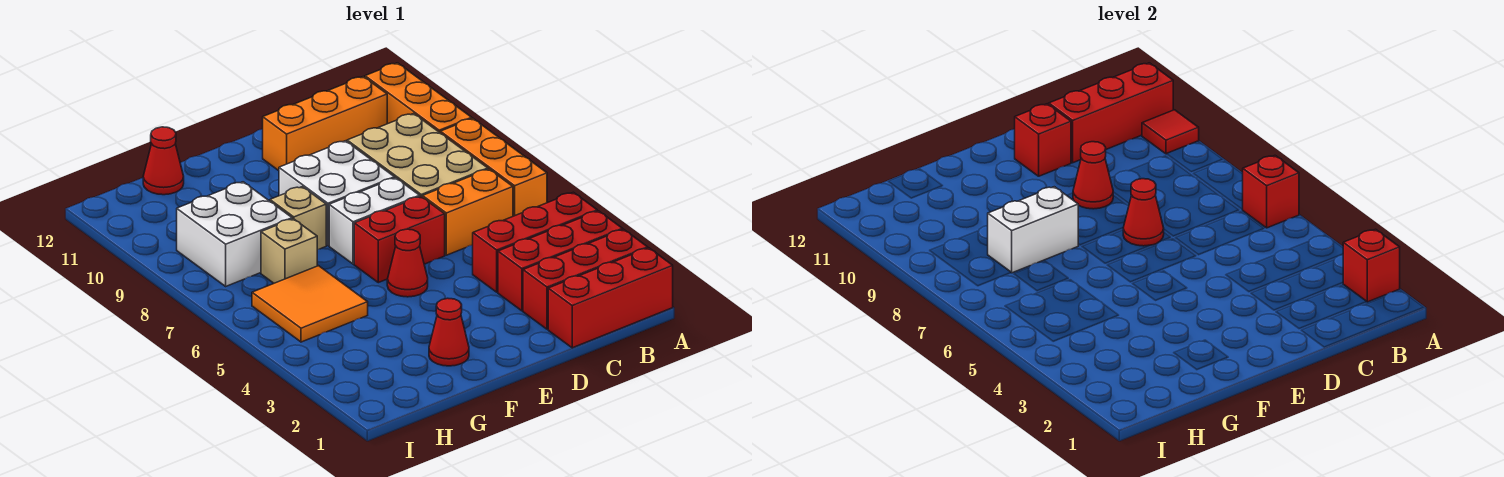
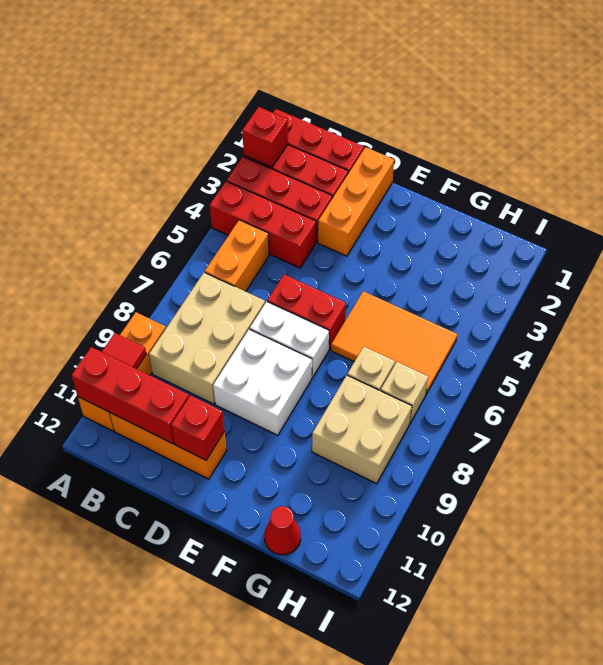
orange brick A6:A8 level 1 -> orange brick D1:D3 level 1
red brick A6 level 2 -> none
orange brick B6:C6 level 1 -> orange brick B5:B6 level 1
red cone D7 level 2 -> none
red cone D9 level 2 -> none
red cone E5 level 1 -> none
red cone F2 level 1 -> none
tan brick F8 level 1 -> tan brick H7 level 1
white brick F8:G8 level 2 -> none
orange tile G5:H6 level 1 -> orange tile F5:H6 level 1
white brick G8:H9 level 1 -> tan brick G8:H9 level 1

